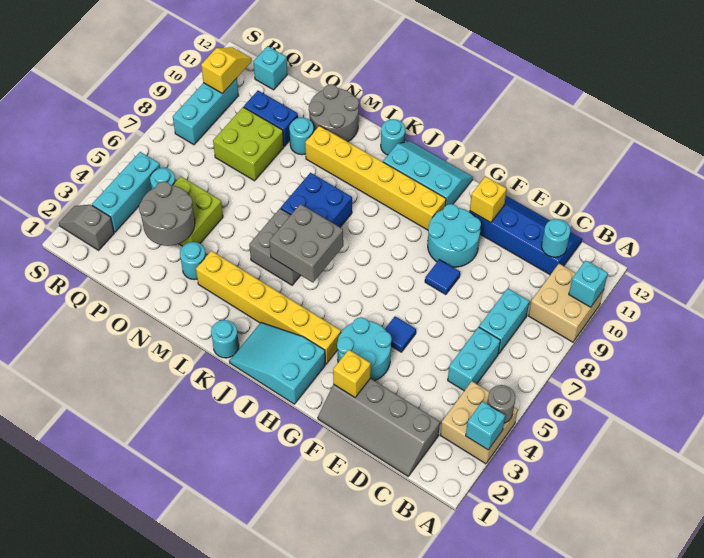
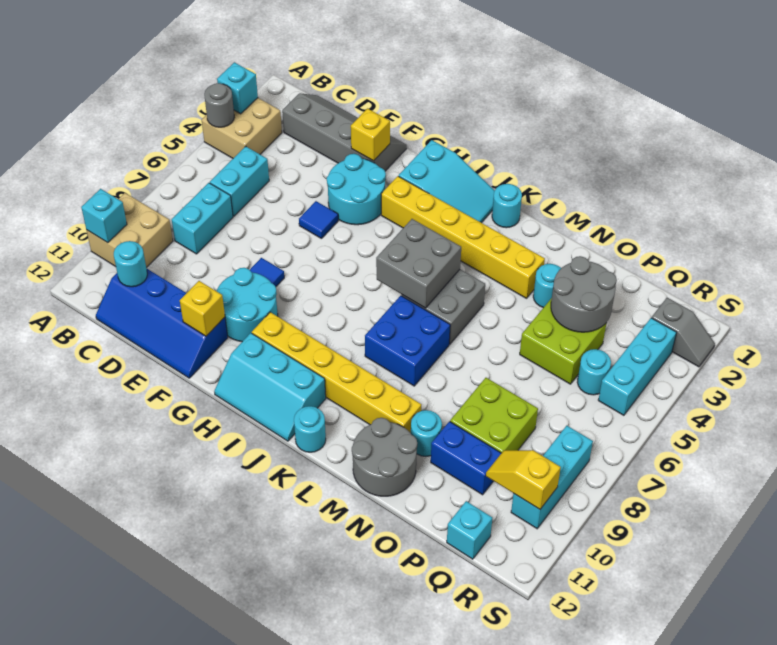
yellow slope R10:R11 level 2 top 10 -> yellow slope Q10:R10 level 2 top R

